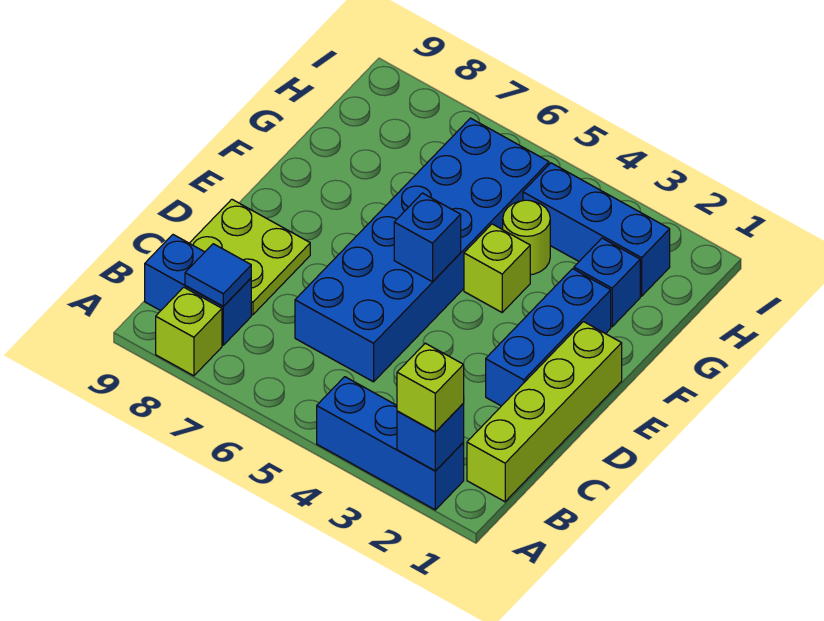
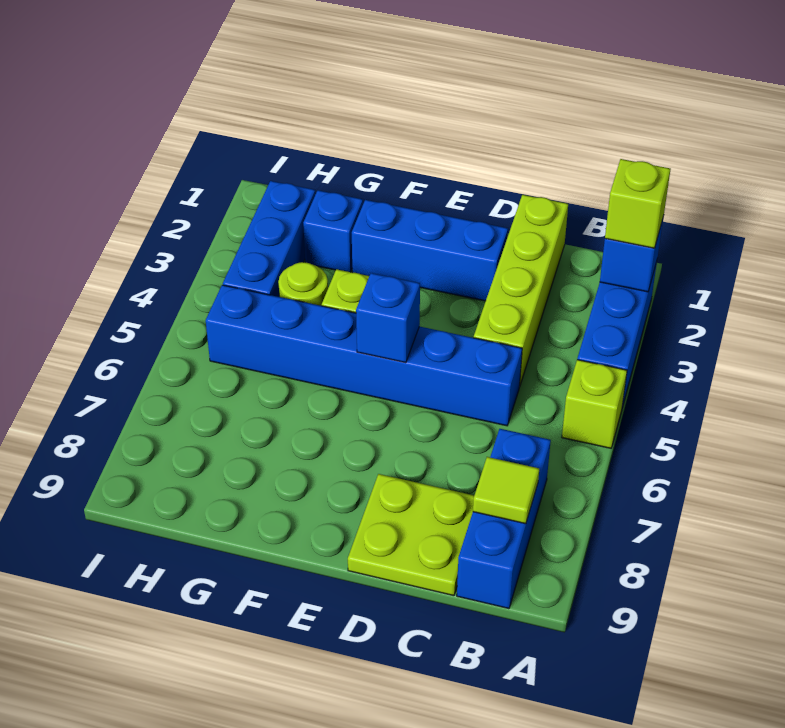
lime brick A8 level 1 -> lime brick A5 level 1
lime brick B1:E1 level 1 -> lime brick C1:C4 level 1
blue brick B8:B9 level 1 -> blue brick B7:B9 level 1
blue tile B8 level 2 -> lime tile B8 level 2
blue brick C5:H6 level 1 -> blue brick C5:H5 level 1

